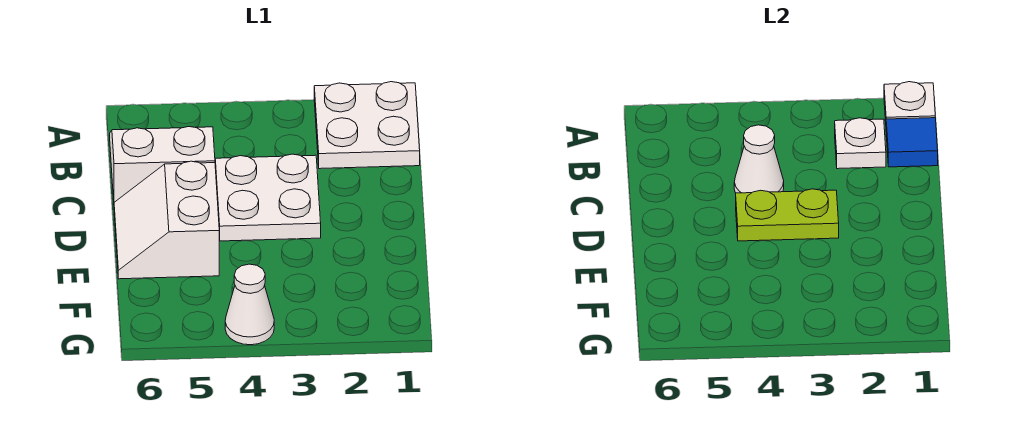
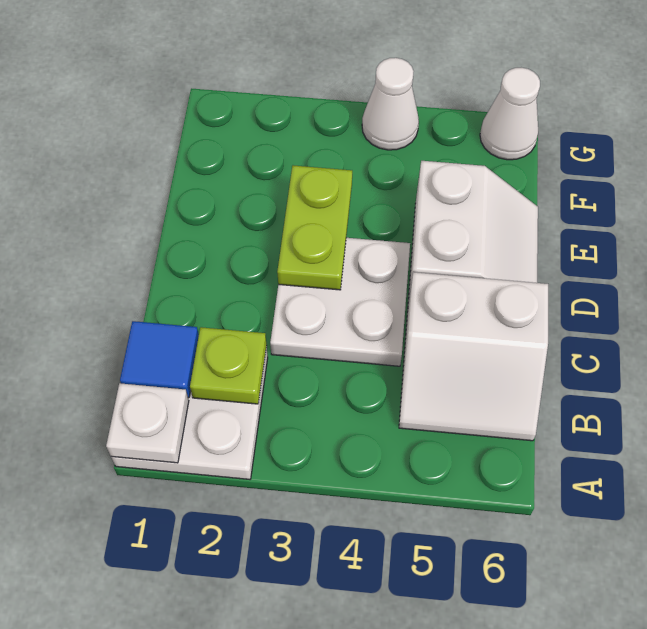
white plate B2 level 2 -> lime plate B2 level 2
white cone C4 level 2 -> white cone G6 level 1
lime plate D3:D4 level 2 -> lime plate D3:E3 level 2

